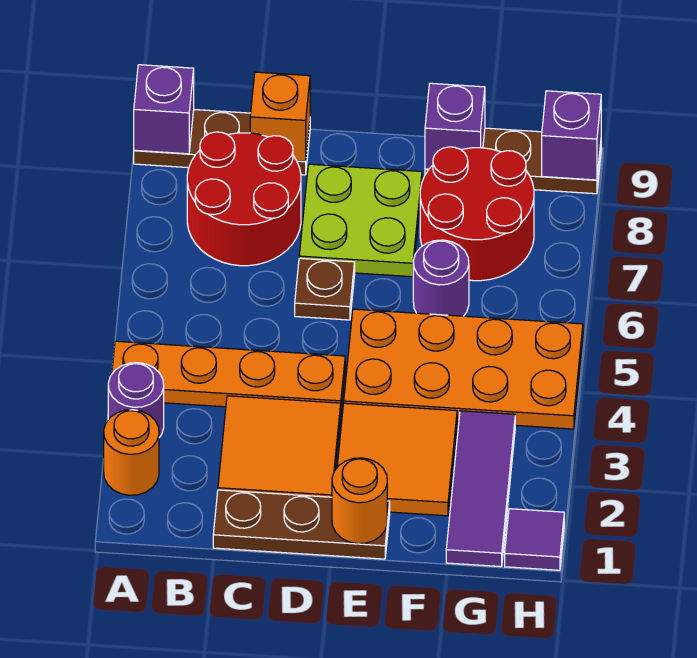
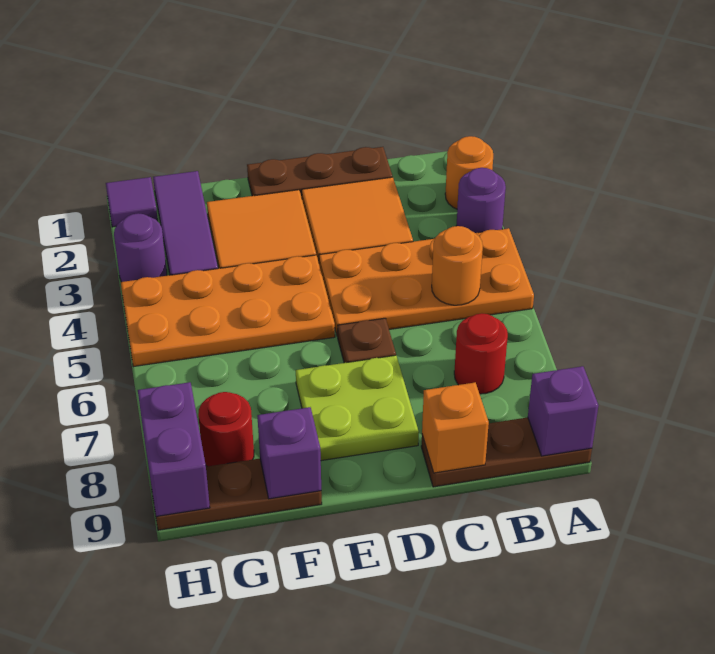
orange plate A4:D4 level 1 -> orange plate A4:D5 level 1
red round brick B7:C8 level 1 -> red round brick B7 level 1
orange round brick E1 level 2 -> orange round brick B5 level 2
purple round brick F6 level 1 -> purple round brick H3 level 1
red round brick F7:G8 level 1 -> red round brick G8 level 1
purple brick H9 level 2 -> purple brick H8:H9 level 2

